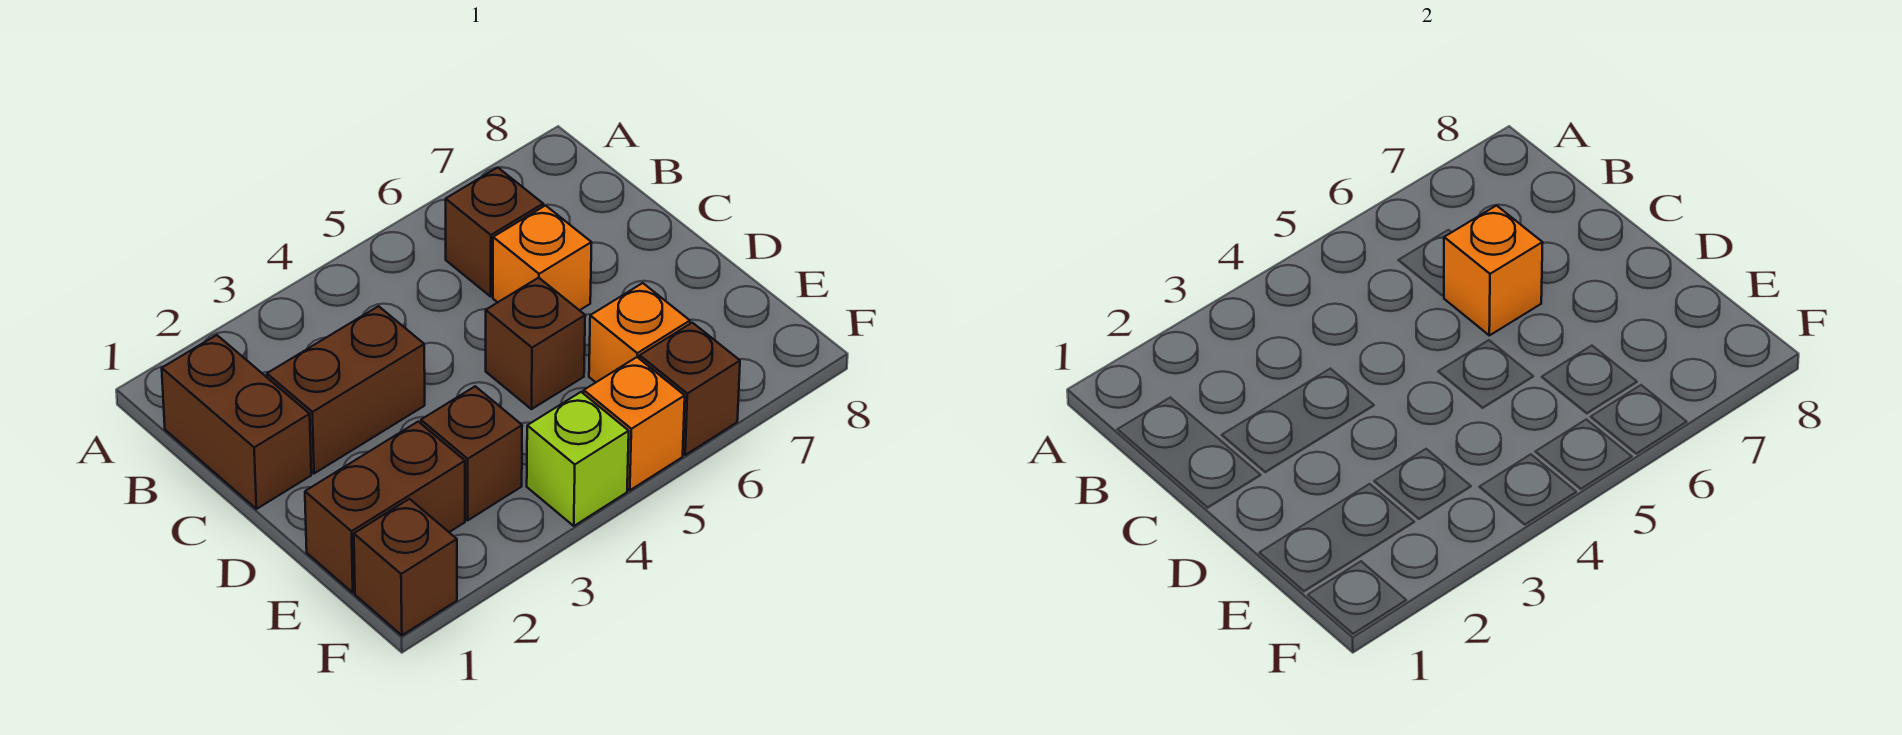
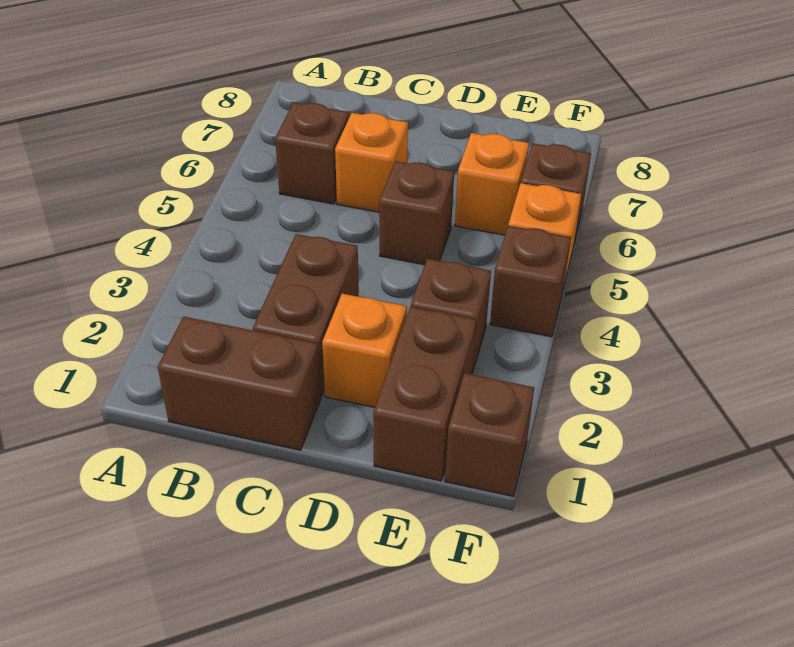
orange brick C6 level 2 -> orange brick D2 level 1
lime brick F4 level 1 -> brown brick F4 level 1

